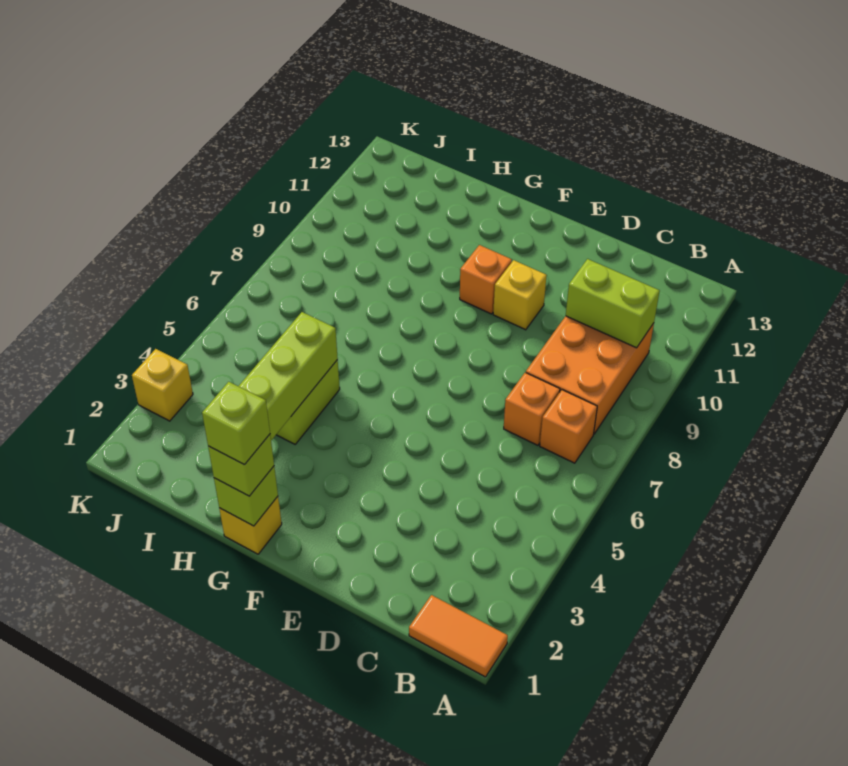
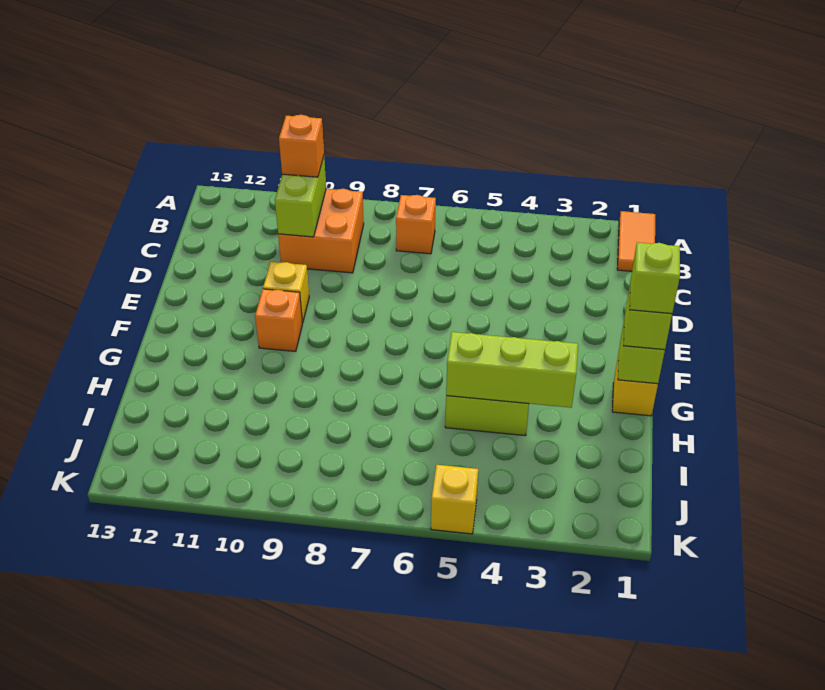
orange brick B8:C10 level 1 -> orange brick B9:C10 level 1
orange brick C7 level 1 -> orange brick B10 level 3
yellow brick K3 level 1 -> yellow brick K5 level 1

